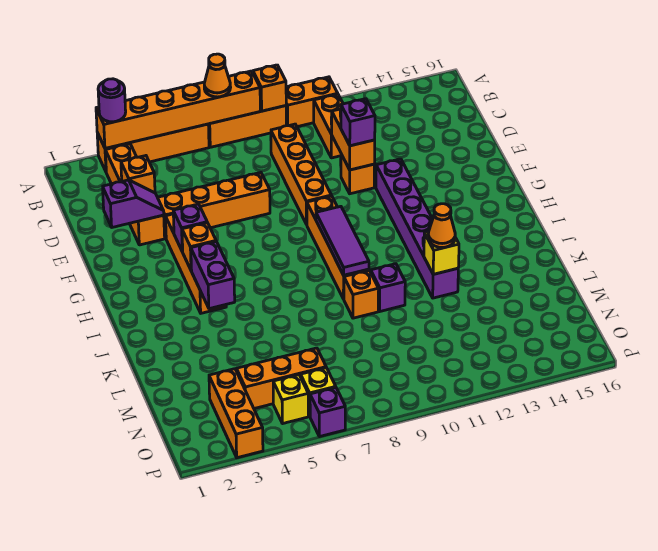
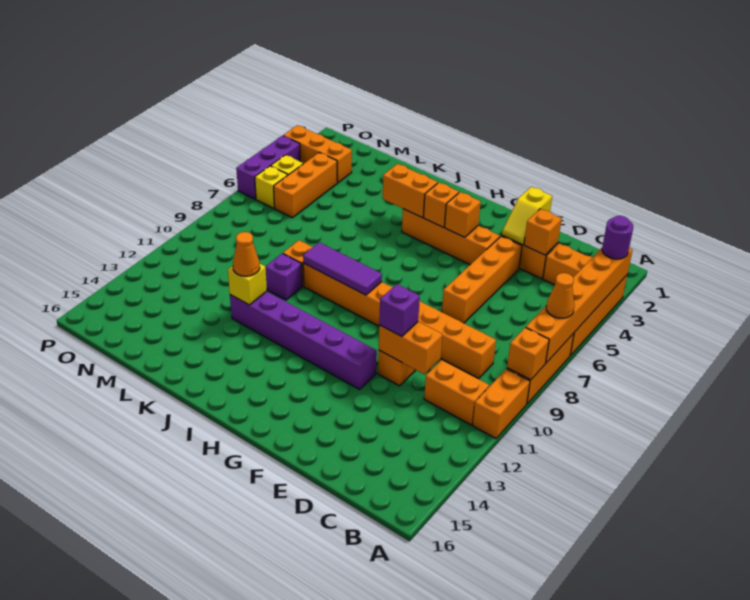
purple slope E2:E3 level 2 top 2 -> yellow slope E2:E3 level 2 top 2
purple brick G4 level 2 -> orange brick G4 level 2
purple brick I4:J4 level 2 -> orange brick I4:J4 level 2
purple brick P6 level 1 -> purple brick P4:P6 level 1

